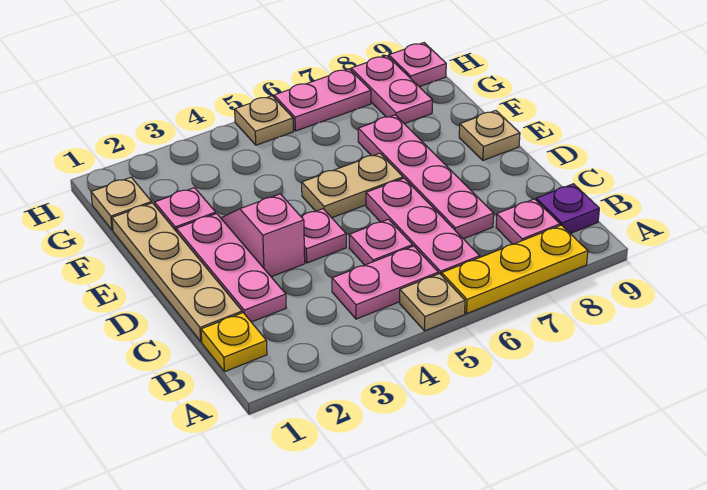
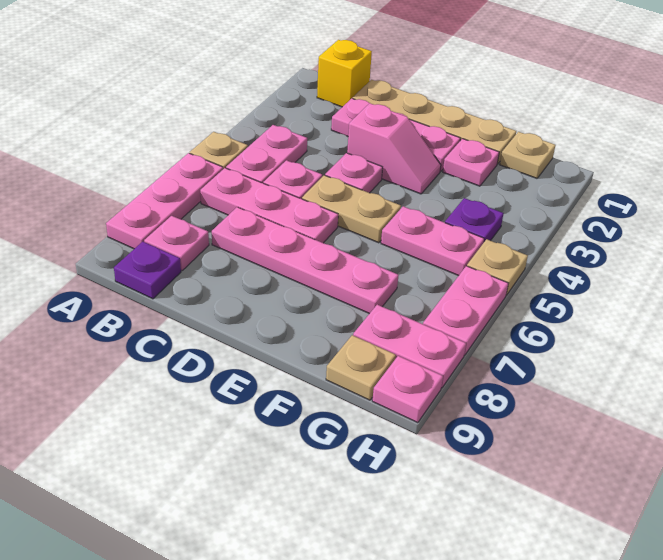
yellow plate A6:A8 level 1 -> pink plate A6:A8 level 1
yellow plate B1 level 1 -> yellow brick B1 level 1
tan plate E5:E6 level 1 -> tan plate D5:E5 level 1
tan plate E9 level 1 -> tan plate G9 level 1
none -> pink plate F5:G5 level 1
none -> purple plate G4 level 1

